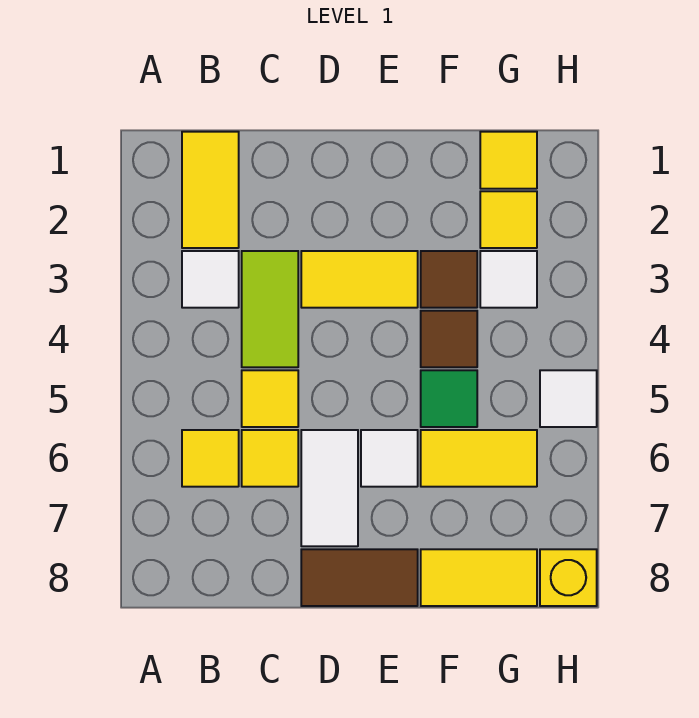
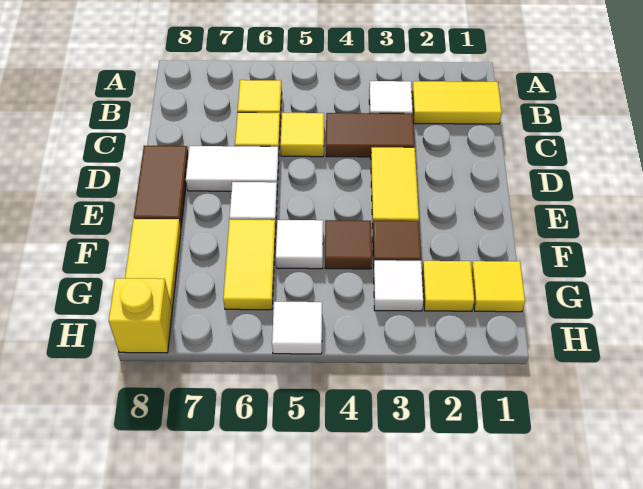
lime tile C3:C4 level 1 -> brown tile C3:C4 level 1
green tile F5 level 1 -> white tile F5 level 1

